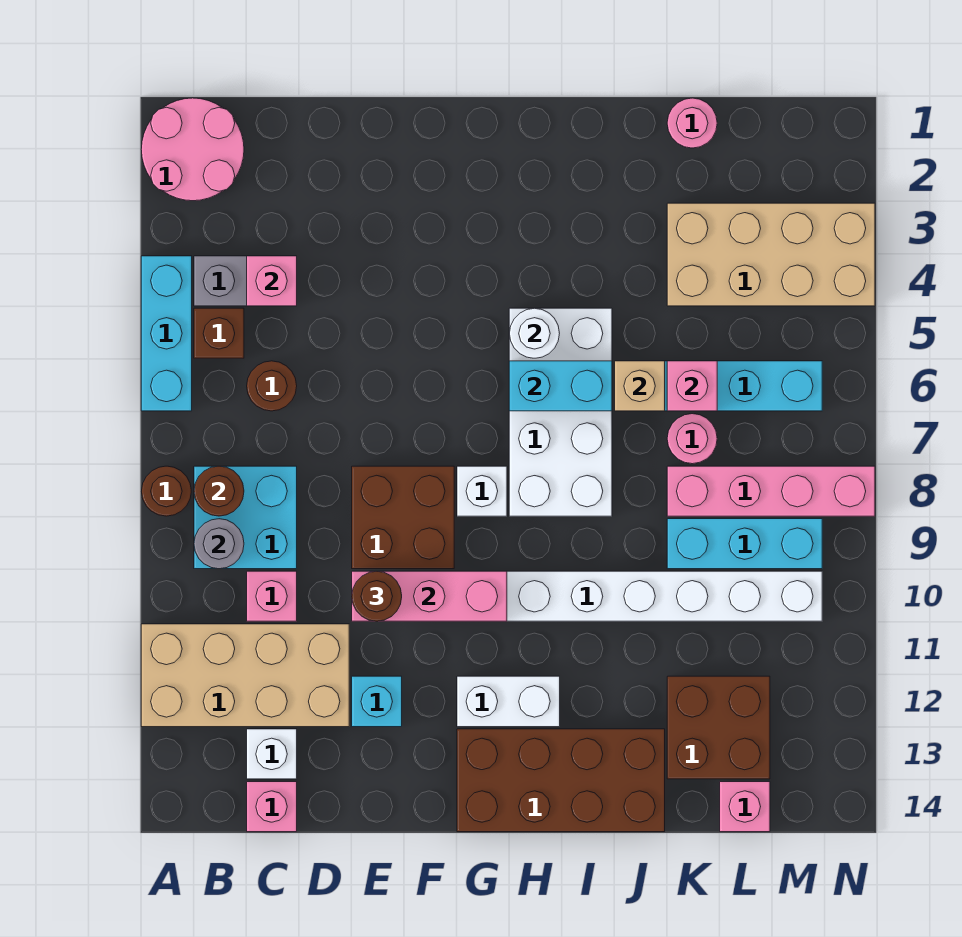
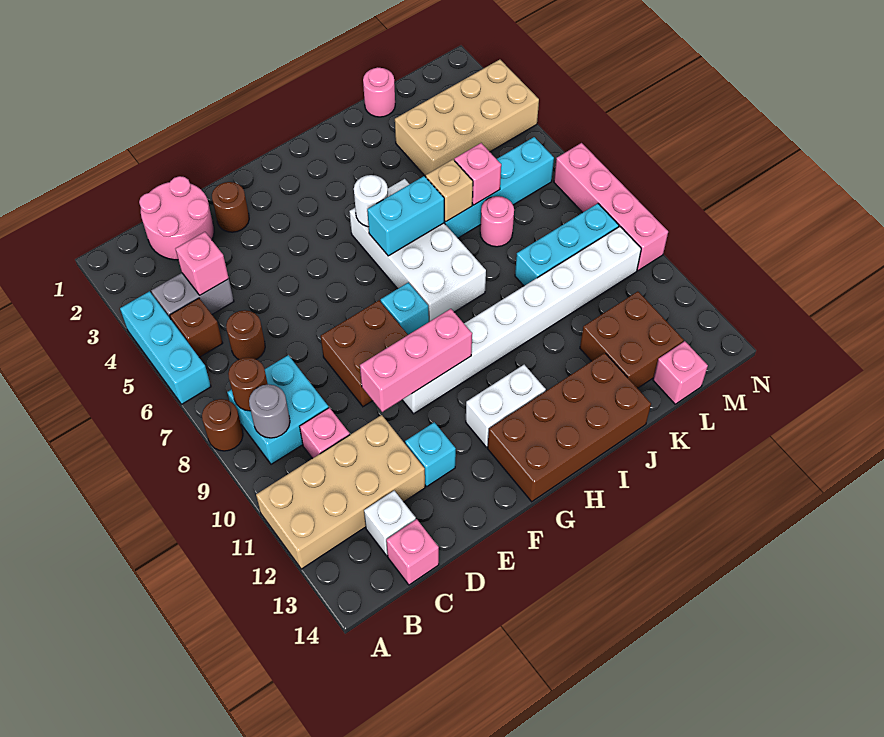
pink round brick A1:B2 level 1 -> pink round brick C1:D2 level 1
brown round brick E10 level 3 -> brown round brick E2 level 1
white brick G8 level 1 -> cyan brick G8 level 1
pink brick K8:N8 level 1 -> pink brick N7:N10 level 1

